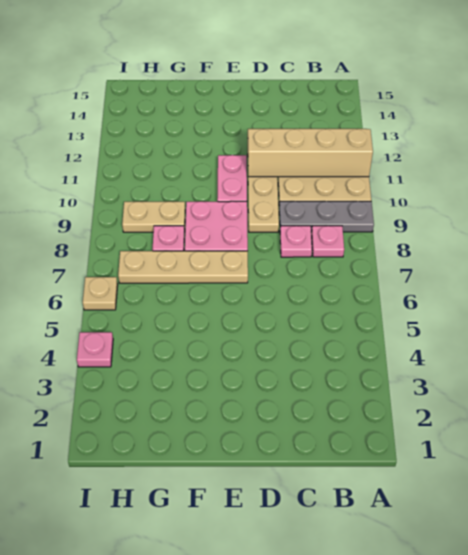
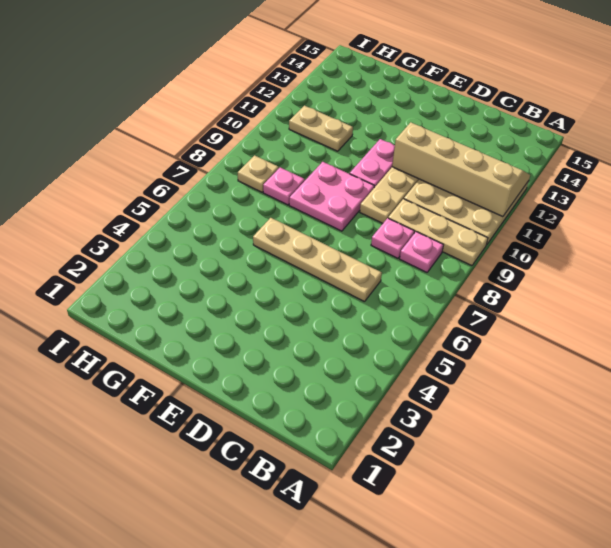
grey plate A9:C9 level 1 -> tan plate A9:C9 level 1
tan plate E7:H7 level 1 -> tan plate C6:F6 level 1
tan plate G9:H9 level 1 -> tan plate G11:H11 level 1
pink plate I4 level 1 -> none
tan plate I6 level 1 -> tan plate H8 level 1

